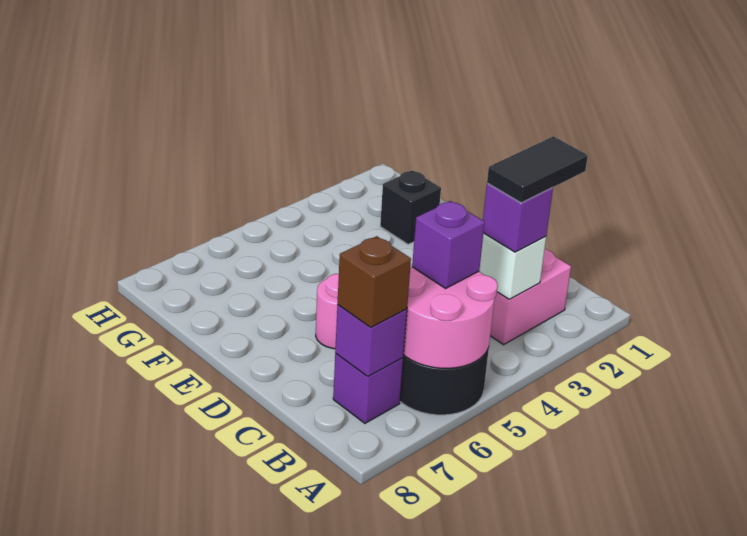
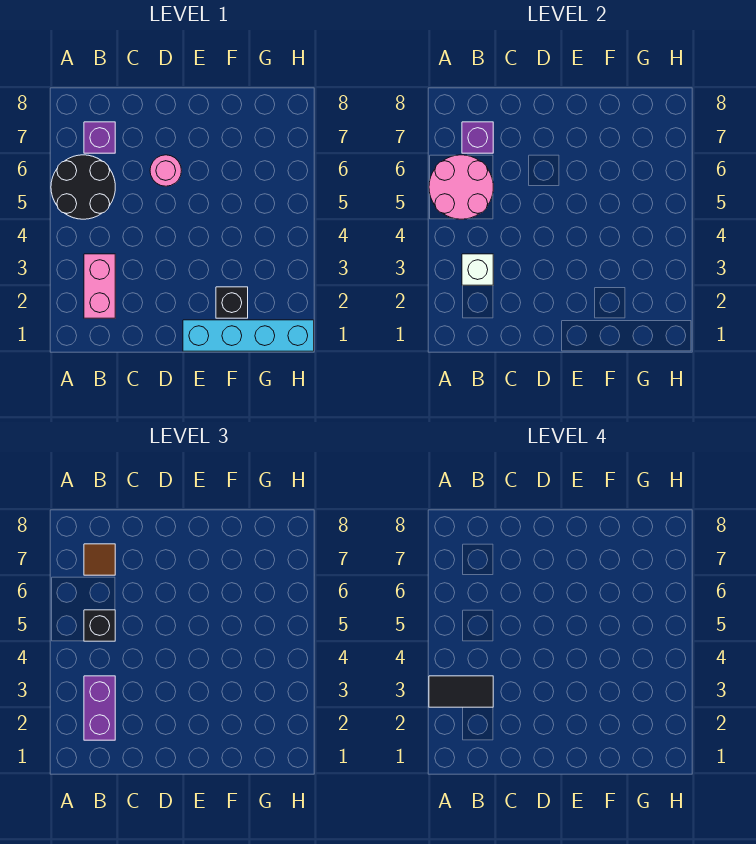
black tile B2:B3 level 4 -> black tile A3:B3 level 4
purple brick B3 level 3 -> purple brick B2:B3 level 3
purple brick B5 level 3 -> black brick B5 level 3
brown brick B7 level 3 -> brown tile B7 level 3
none -> cyan brick E1:H1 level 1

